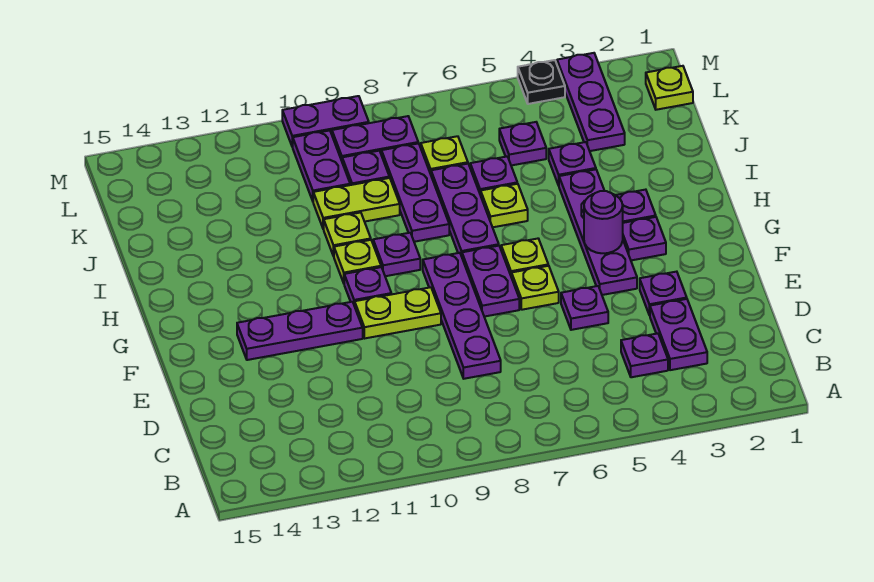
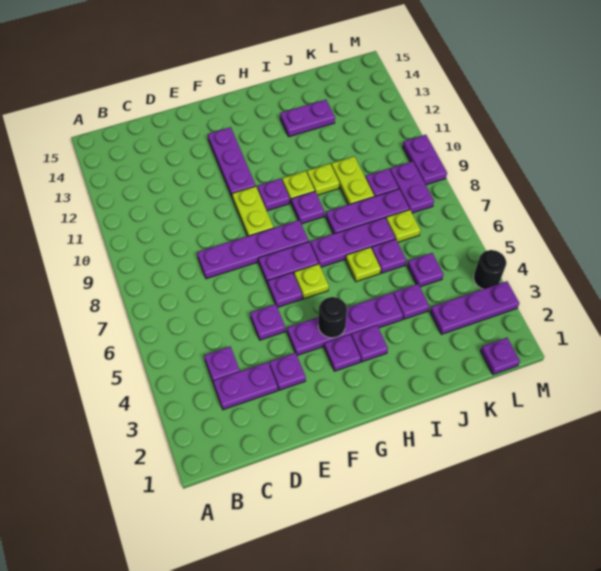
lime plate F6 level 1 -> purple plate F6 level 1
purple round brick G4 level 2 -> black round brick G4 level 2
purple plate K10:L10 level 1 -> purple plate I13:J13 level 1
lime plate L1 level 1 -> purple plate L1 level 1
black plate M4 level 1 -> black round brick M4 level 1

